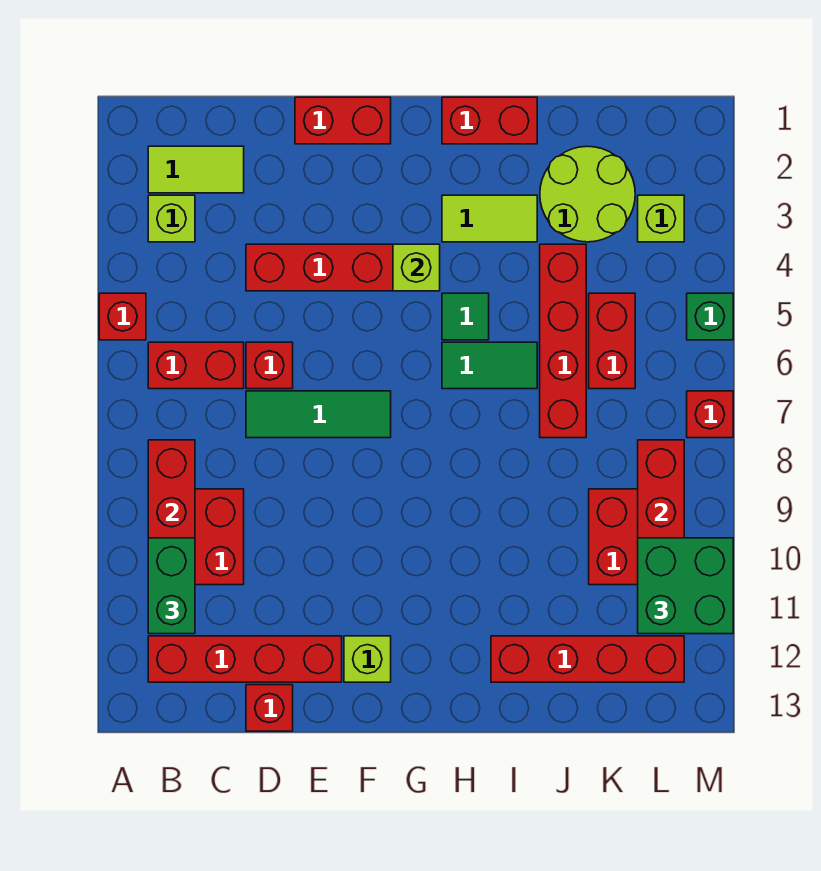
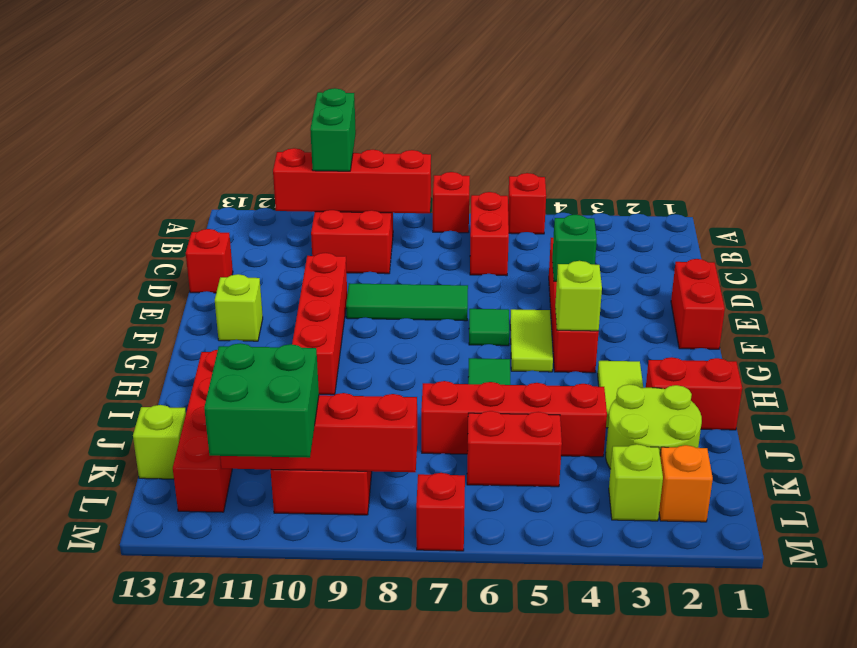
lime tile B2:C2 level 1 -> lime tile F5:G5 level 1
lime brick B3 level 1 -> lime brick K13 level 1
green brick B10:B11 level 3 -> green brick A10:B10 level 3
red brick B12:E12 level 1 -> red brick E10:H10 level 1
red brick D6 level 1 -> red brick A7 level 1
green tile D7:F7 level 1 -> green tile E7:E9 level 1
red brick H1:I1 level 1 -> red brick I1:I2 level 1
green tile H5 level 1 -> green tile F6 level 1
none -> orange brick L2 level 1
green brick M5 level 1 -> green brick E4 level 2

